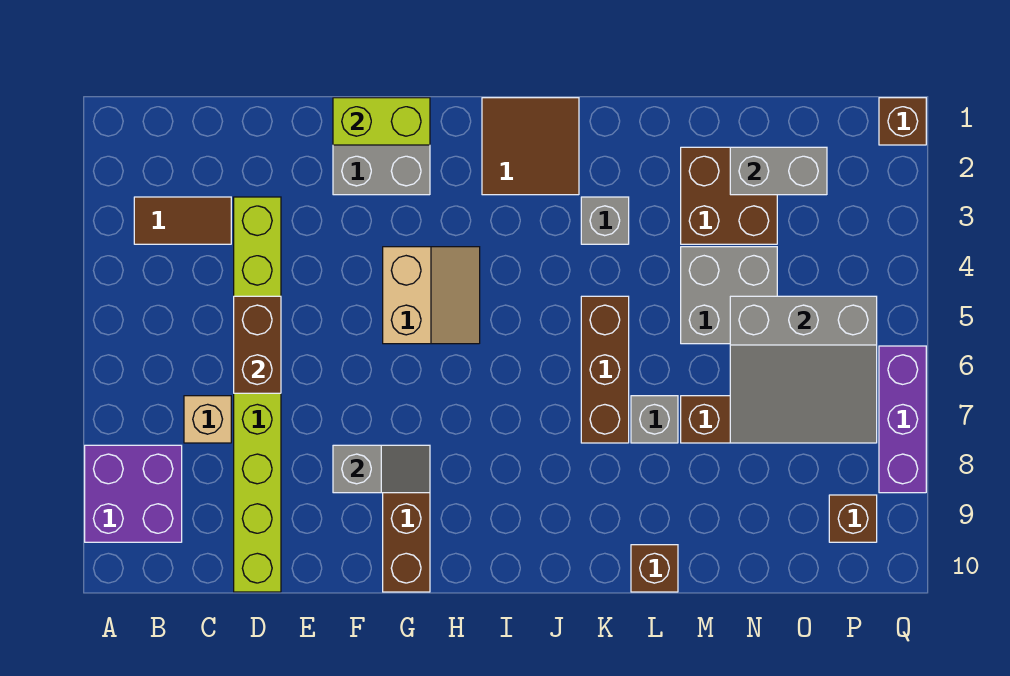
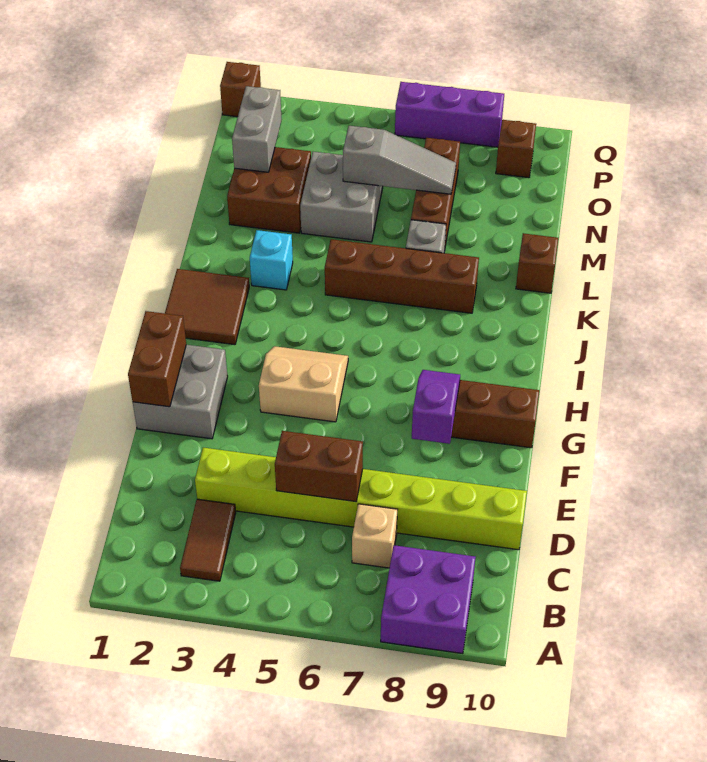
lime brick F1:G1 level 2 -> brown brick F1:G1 level 2
grey slope F8:G8 level 2 top F -> purple slope F8:G8 level 2 top F
grey brick K3 level 1 -> cyan brick K3 level 1
brown brick K5:K7 level 1 -> brown brick K5:K8 level 1
grey slope N5:P7 level 2 top 5 -> grey slope N5:N7 level 2 top 5

